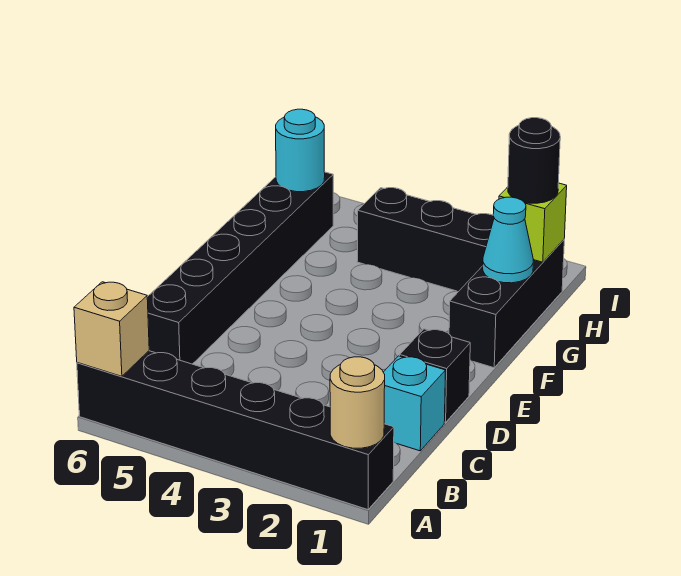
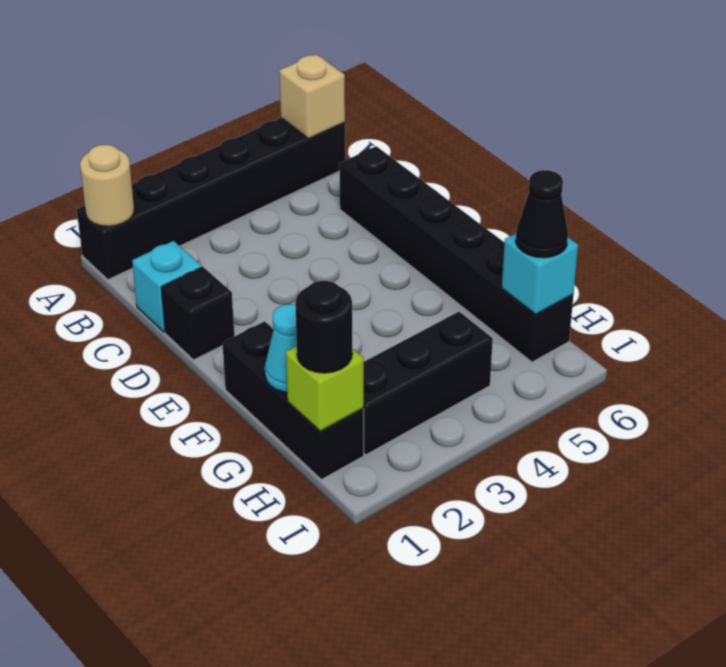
cyan round brick H6 level 2 -> cyan brick H6 level 2
none -> black cone H6 level 3

